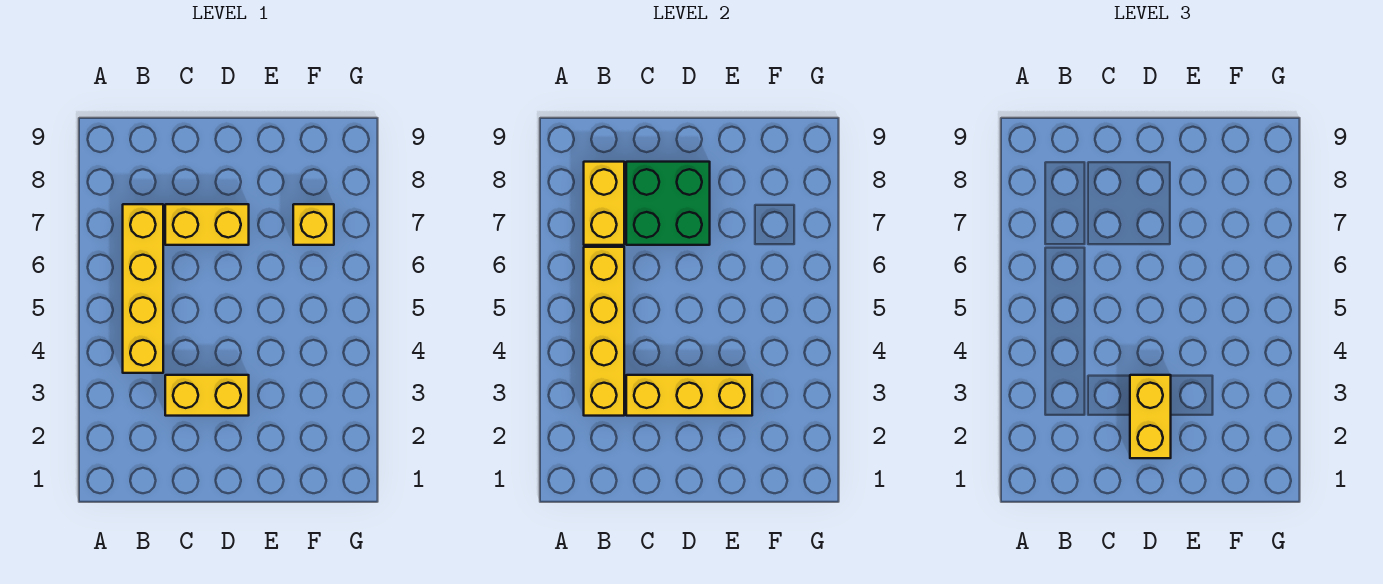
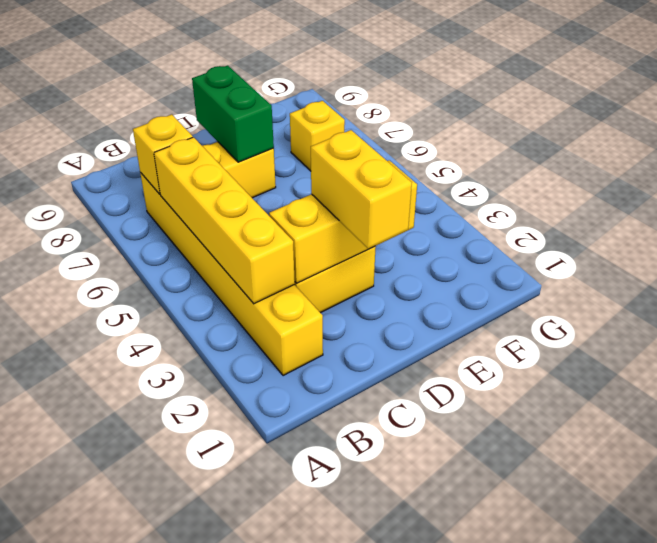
yellow brick B4:B7 level 1 -> yellow brick B2:B7 level 1
yellow brick B7:B8 level 2 -> yellow brick B7 level 2
green brick C7:D8 level 2 -> green brick D7:D8 level 2

